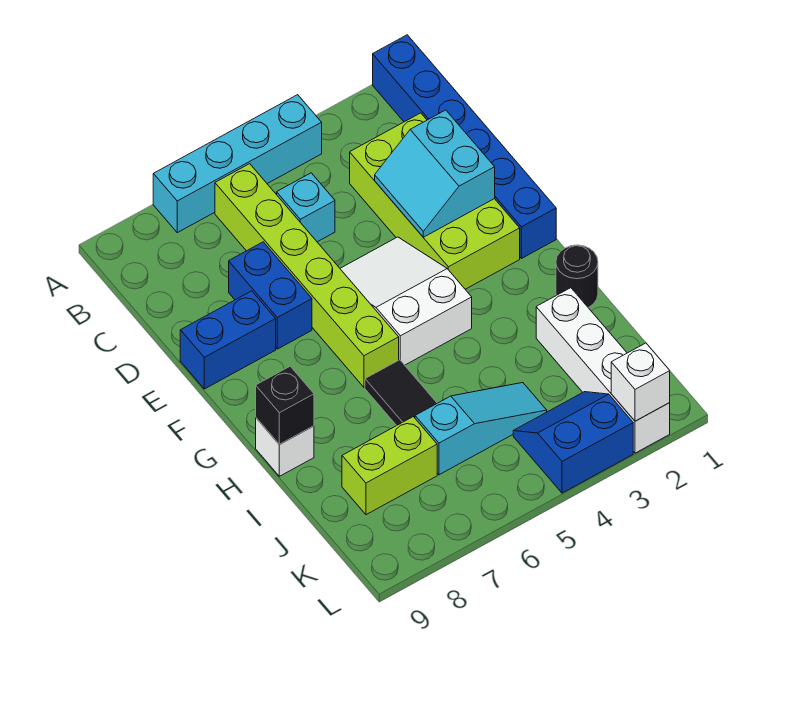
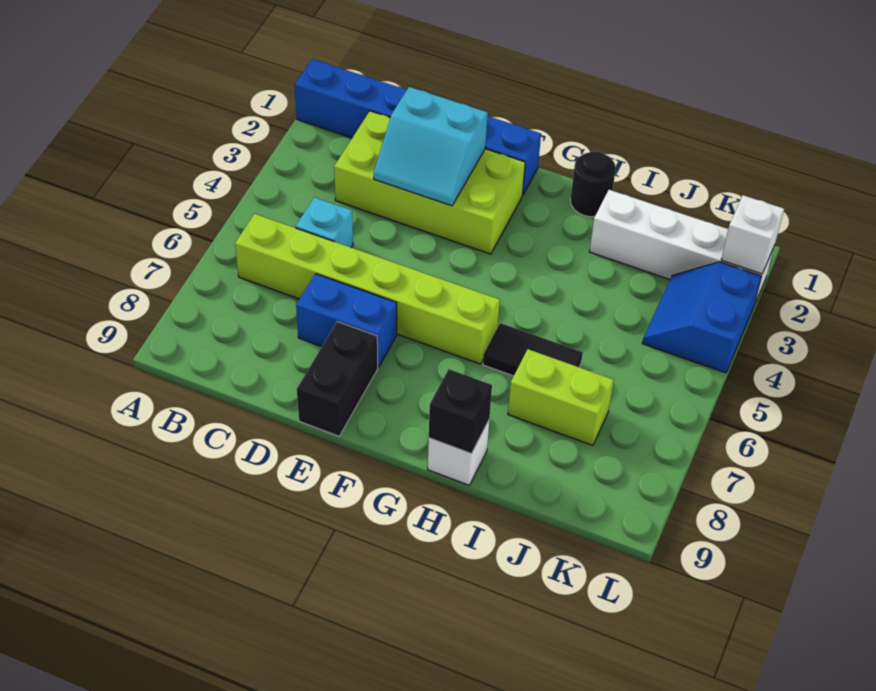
cyan brick A4:A7 level 1 -> none
white slope E4:G5 level 1 top G -> none
blue brick E8:E9 level 1 -> black brick E8:E9 level 1
cyan slope J4:J6 level 1 top 6 -> none
lime brick J7:J8 level 1 -> lime brick I7:J7 level 1

